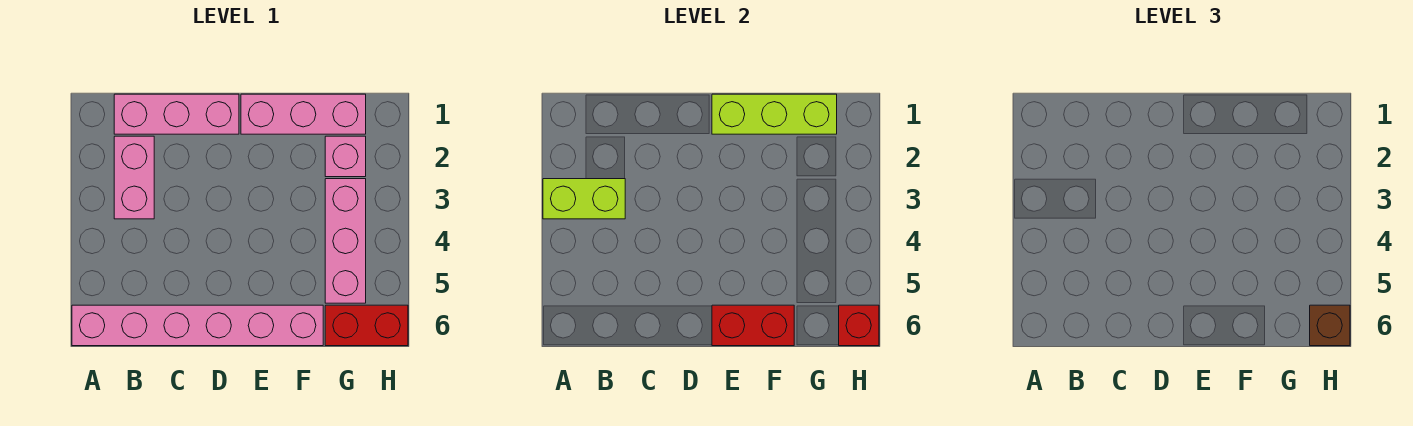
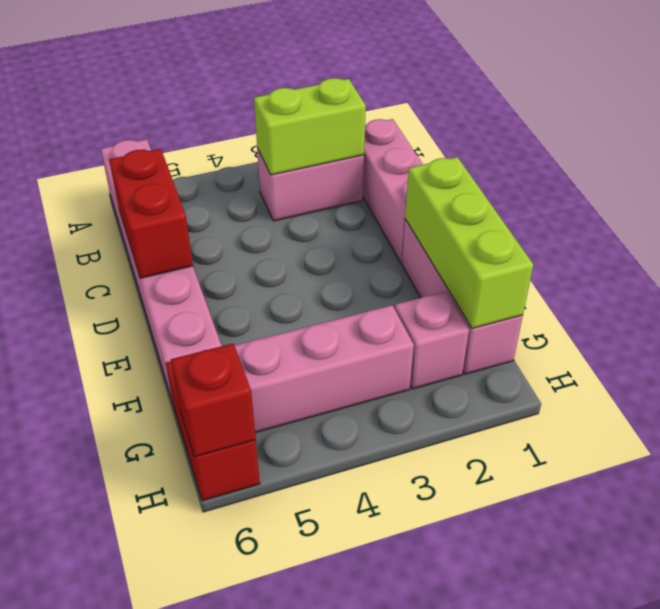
lime brick A3:B3 level 2 -> lime brick B2:B3 level 2
red brick E6:F6 level 2 -> red brick C6:D6 level 2
brown brick H6 level 3 -> none

